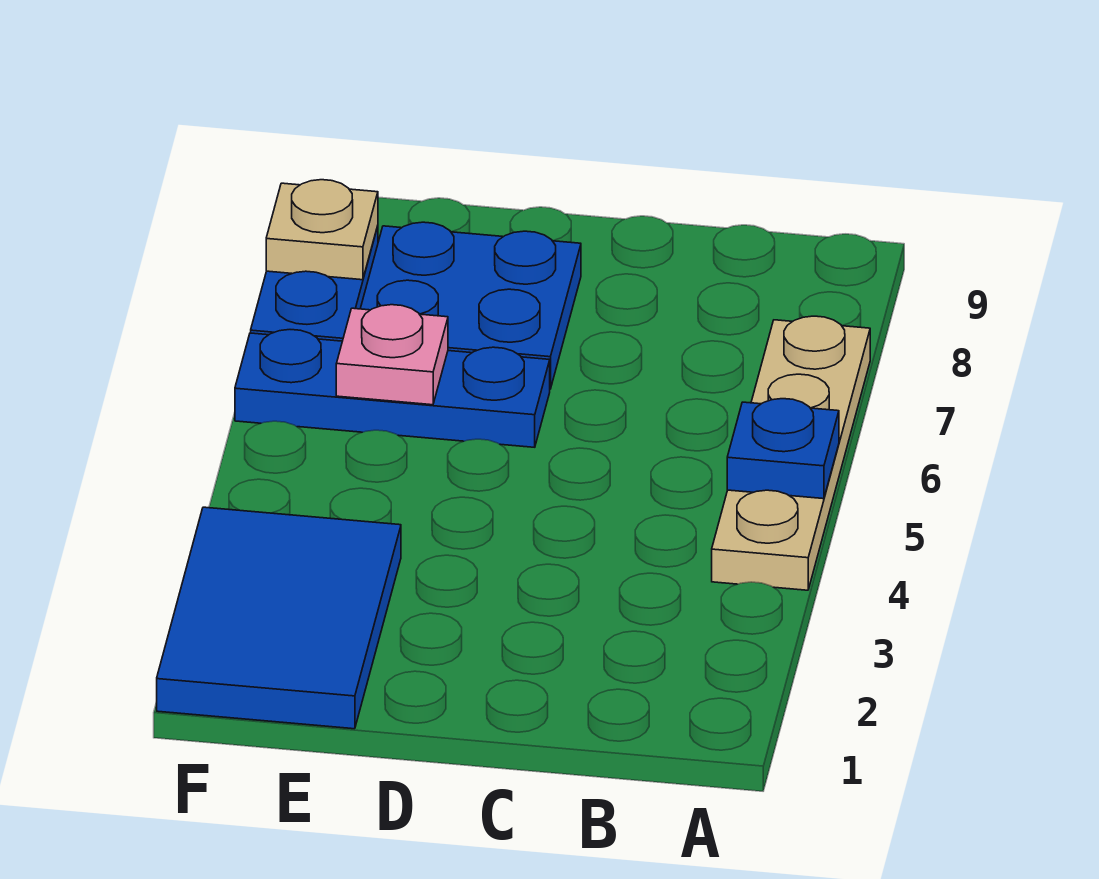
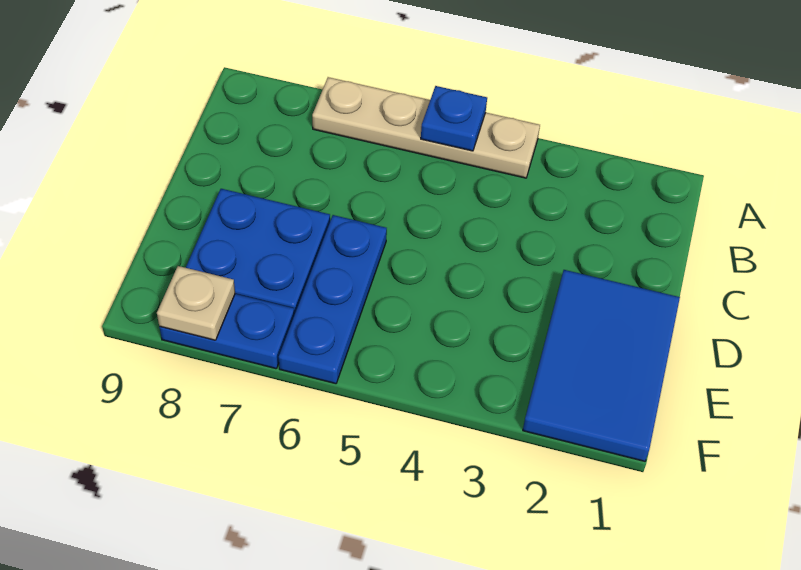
blue tile E1:F3 level 1 -> blue tile D1:F2 level 1
pink plate E6 level 2 -> none

